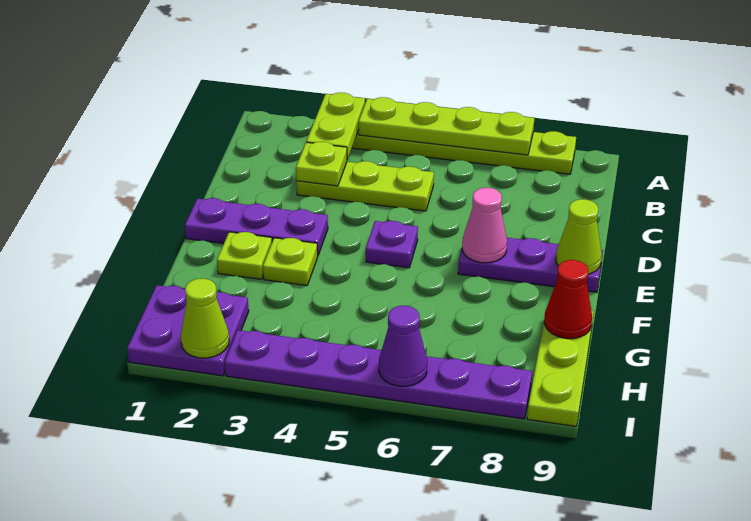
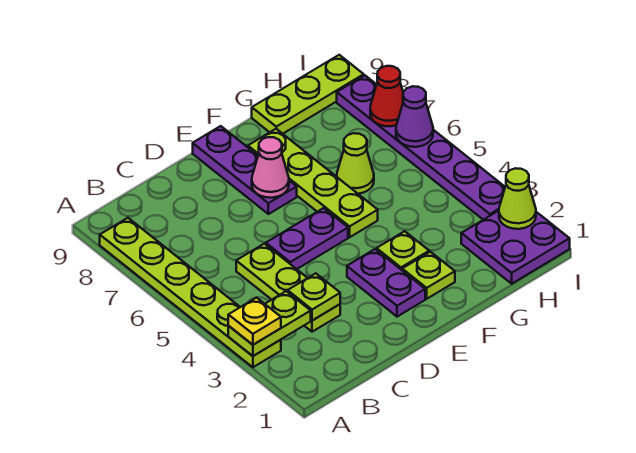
none -> yellow plate A3 level 3
lime plate A4:A7 level 2 -> lime plate F5:F8 level 1
purple plate E1:E3 level 1 -> purple plate E2:E3 level 1
purple plate E5 level 1 -> purple plate D5:E5 level 1
lime cone E9 level 2 -> lime cone G6 level 1
red cone G9 level 2 -> red cone I7 level 2

